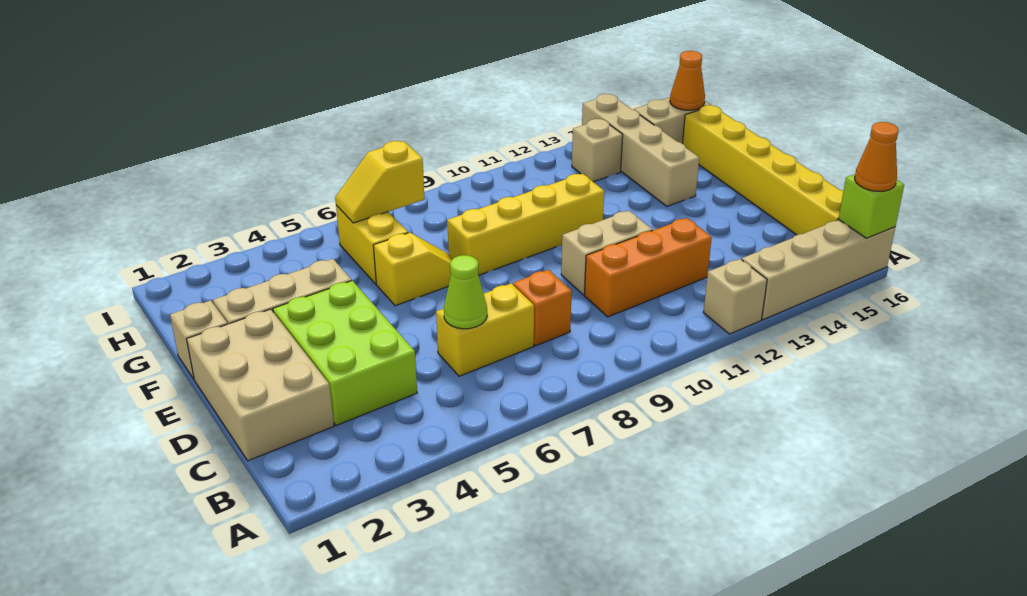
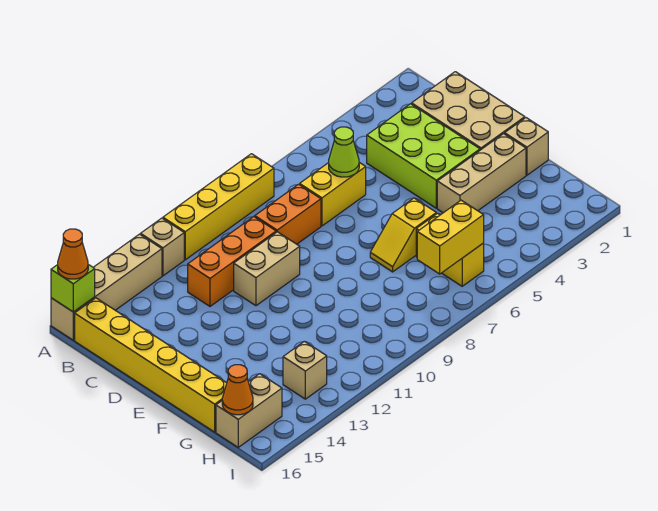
orange brick C8 level 1 -> orange brick C8:C9 level 1
yellow brick F8:F11 level 1 -> yellow brick A8:A11 level 1
tan brick F14:I14 level 1 -> none
yellow slope H6:H7 level 2 top 7 -> yellow brick H6:H7 level 2

